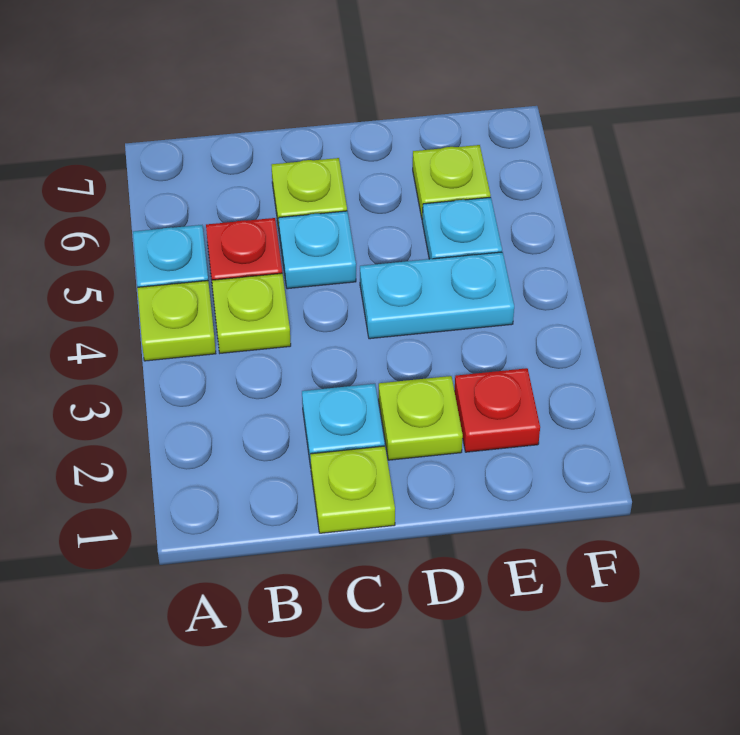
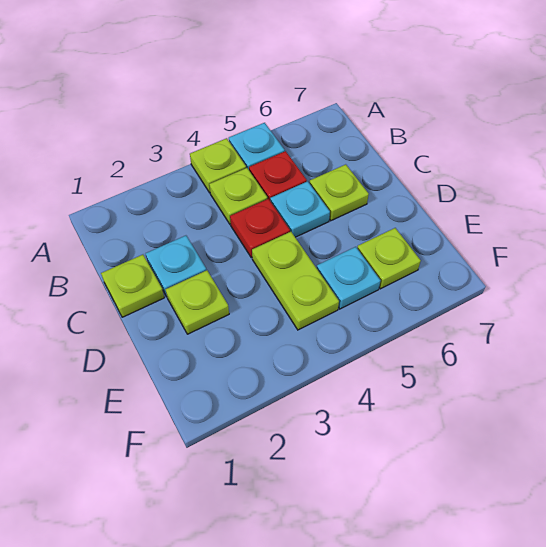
cyan plate D4:E4 level 1 -> lime plate D4:E4 level 1
red plate E2 level 1 -> red plate C4 level 1

